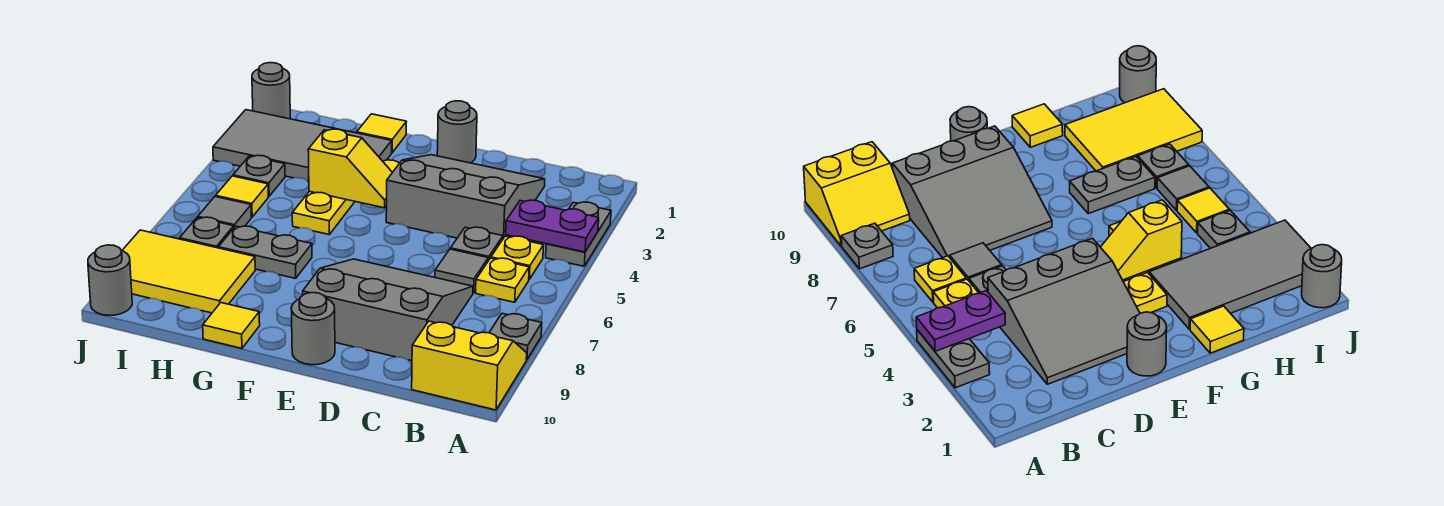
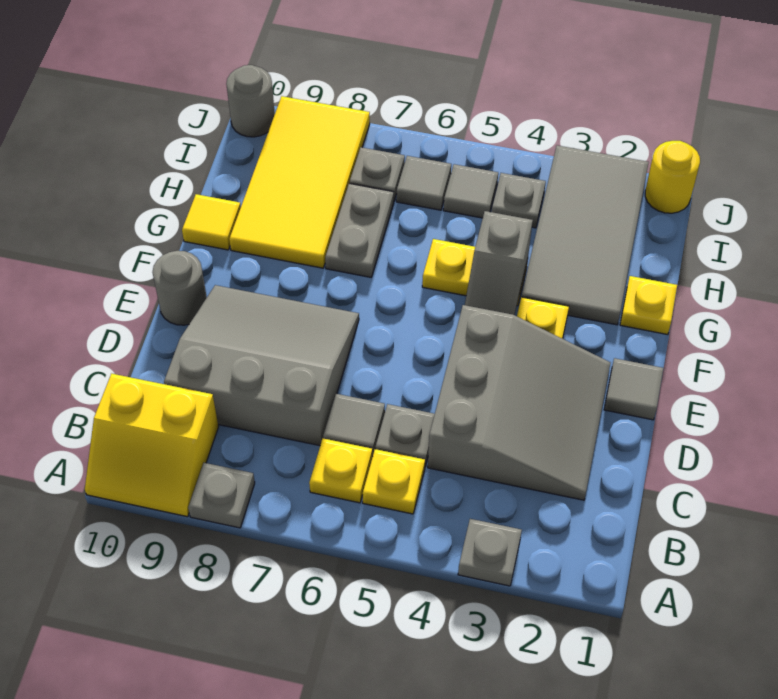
grey plate A3:A4 level 1 -> grey plate A3 level 1
purple plate A4:B4 level 2 -> none
yellow slope A9:B10 level 1 top 10 -> yellow slope A9:B10 level 1 top B
grey slope C7:E9 level 1 top 9 -> grey slope C7:E9 level 1 top C
grey round brick E1 level 1 -> grey tile E1 level 1
yellow slope F4:G4 level 2 top G -> grey slope F4:G4 level 2 top G
yellow tile G1 level 1 -> yellow plate G1 level 1
yellow tile H8:J9 level 1 -> yellow tile G8:J9 level 1
yellow tile I5 level 1 -> grey tile I5 level 1
grey round brick J1 level 1 -> yellow round brick J1 level 1

